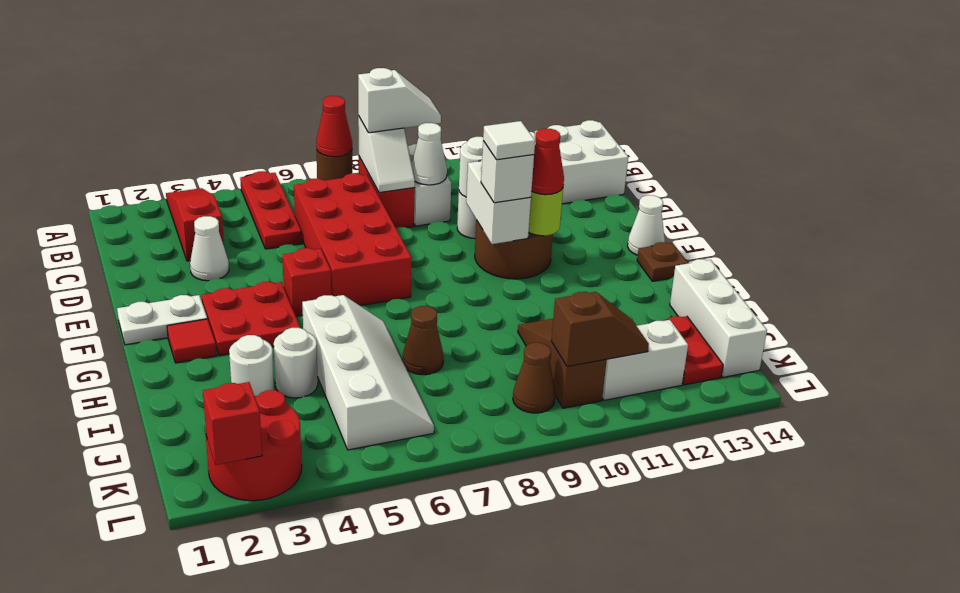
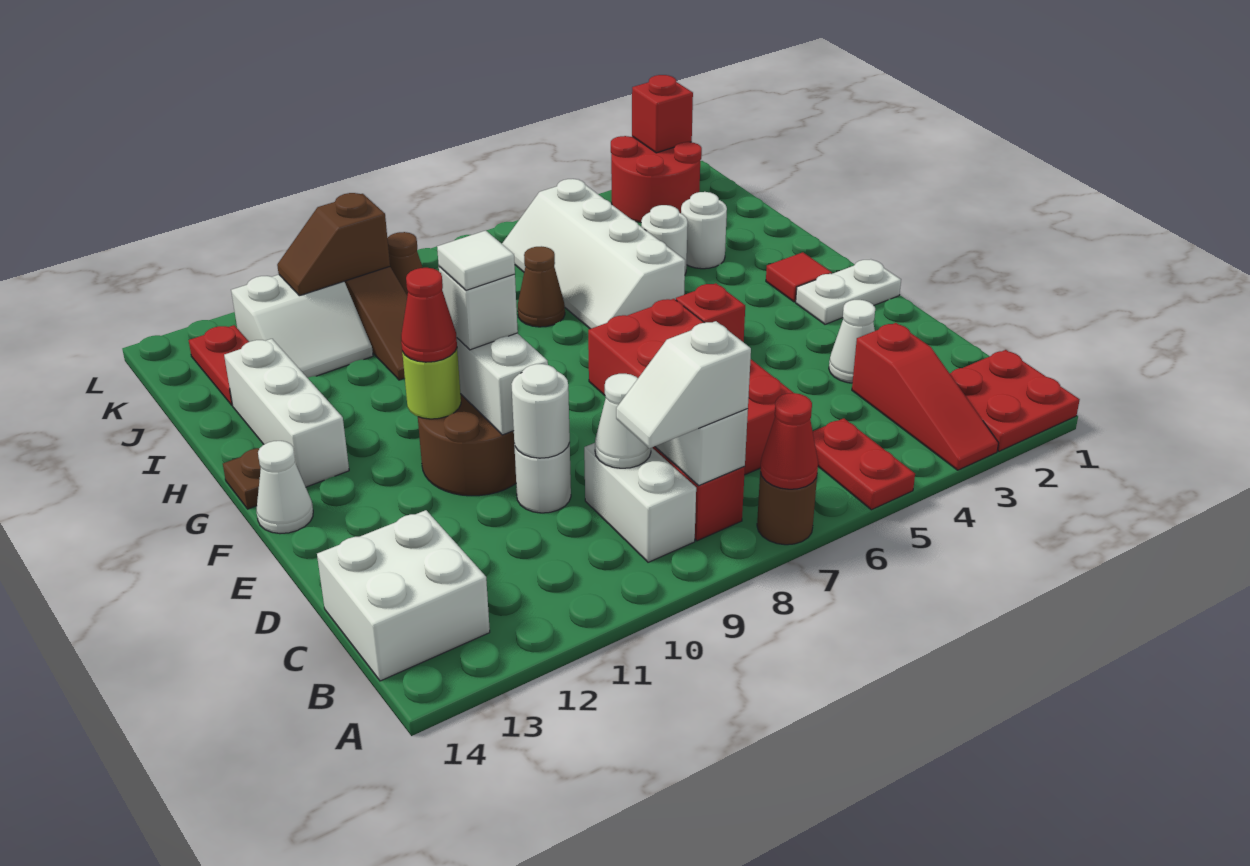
red plate A5:C5 level 1 -> red plate A5:B5 level 1
red plate F3:G4 level 1 -> red plate A1:B2 level 1
white brick I14:K14 level 1 -> white brick G13:I13 level 1

